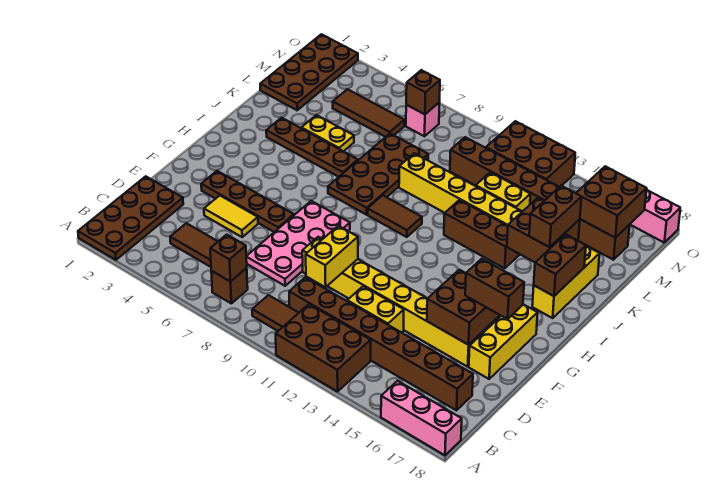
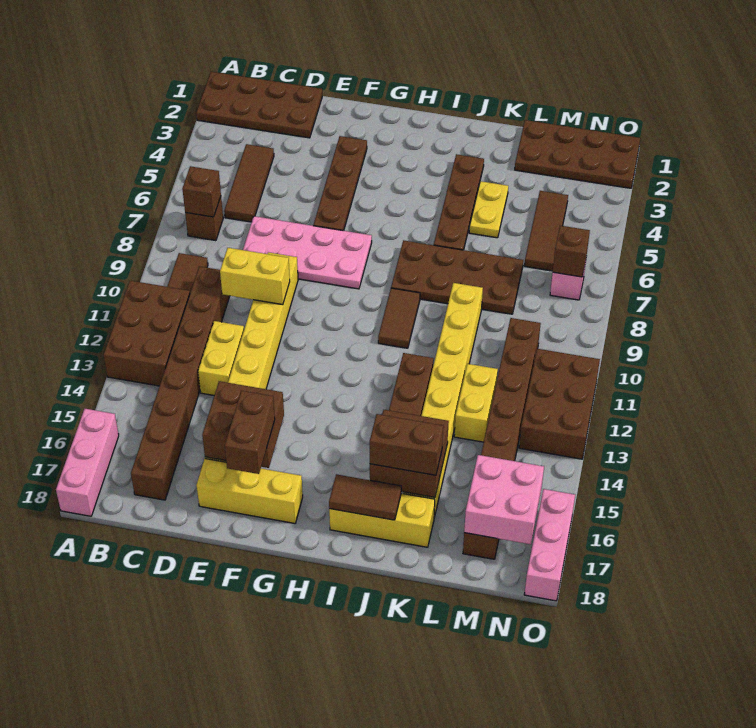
yellow tile E4:E5 level 1 -> none
brown brick I17:J17 level 2 -> brown tile I17:J17 level 2
brown brick M16:N17 level 2 -> pink brick M16:N17 level 2

